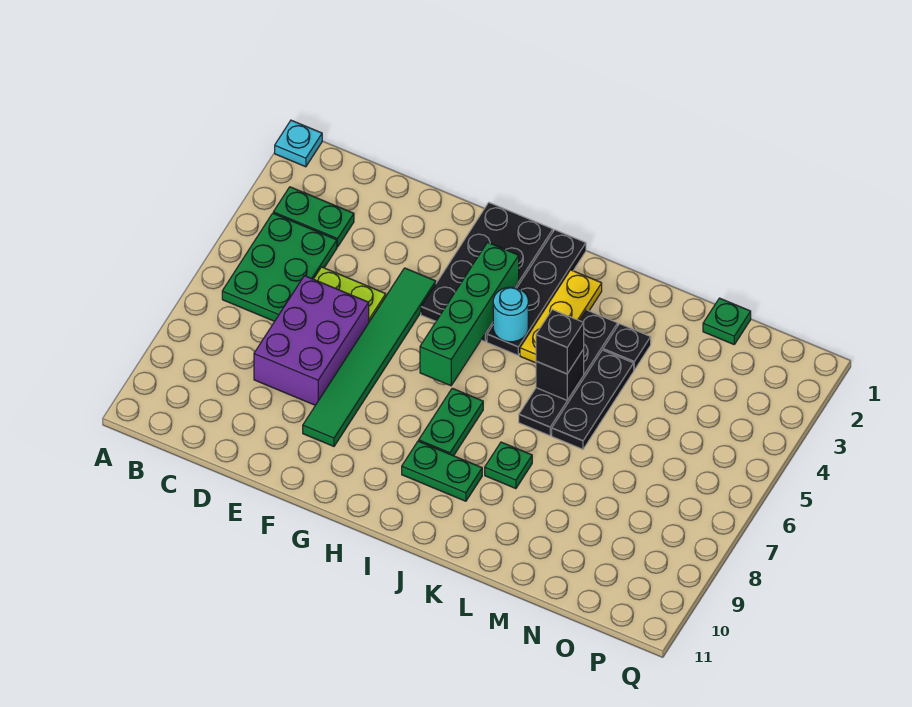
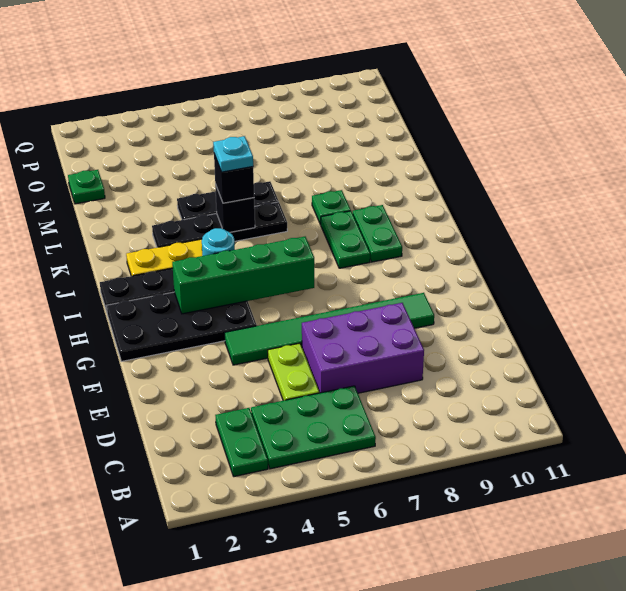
cyan plate A1 level 1 -> cyan plate K5 level 4
green plate I7:I8 level 1 -> green plate I8:J8 level 1
black plate L3 level 1 -> none

